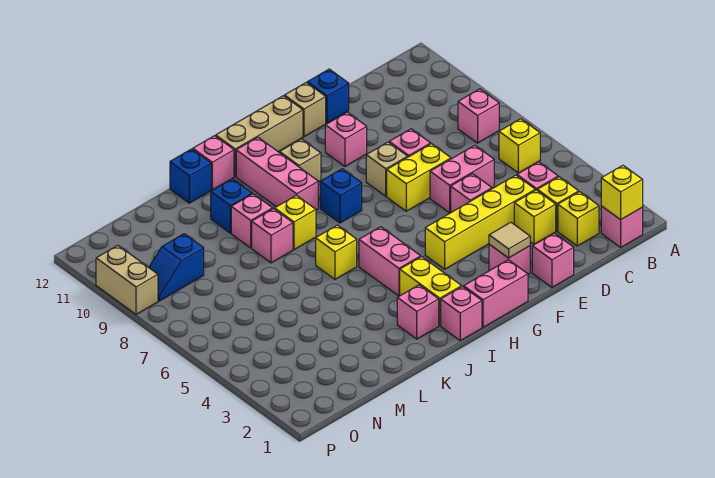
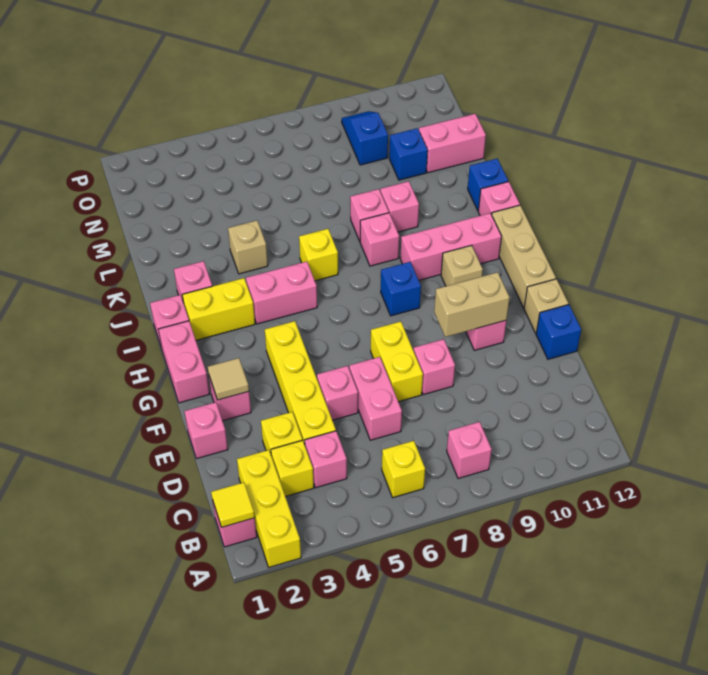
yellow brick B1 level 2 -> yellow tile B1 level 2
yellow brick C2 level 1 -> yellow brick A2:C2 level 1
tan brick F8 level 1 -> tan brick K4 level 1
yellow brick J8 level 1 -> pink brick J8 level 1
blue brick K10 level 1 -> blue brick M10 level 1
none -> pink brick M11:M12 level 1
tan brick P9:P10 level 1 -> tan brick F9:F10 level 2

